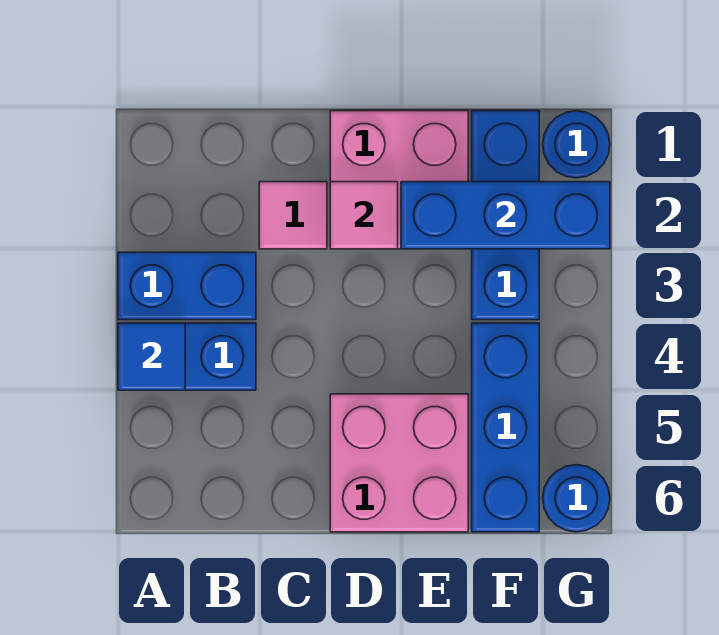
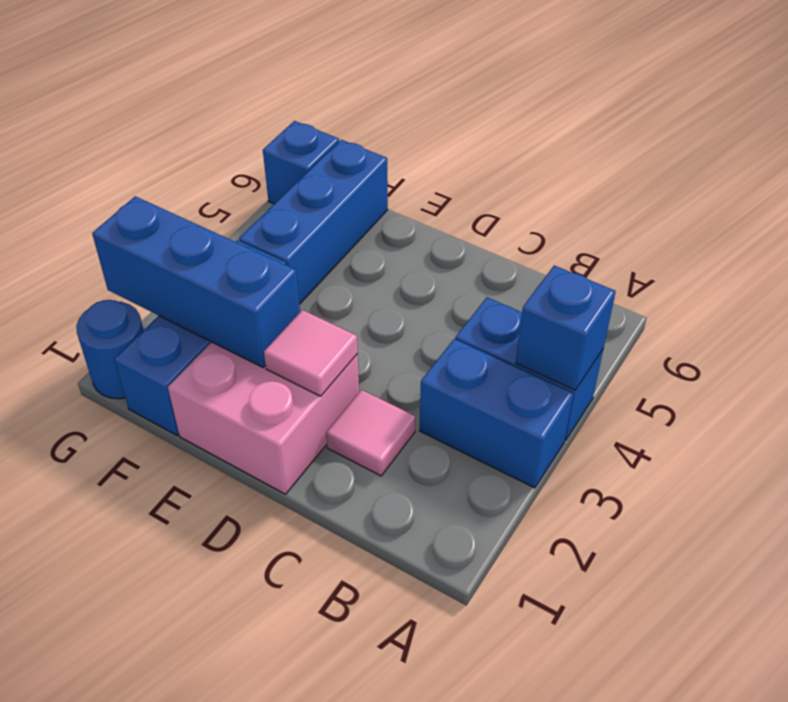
blue tile A4 level 2 -> blue brick A4 level 2
pink brick D5:E6 level 1 -> none
blue round brick G6 level 1 -> blue brick G6 level 1

